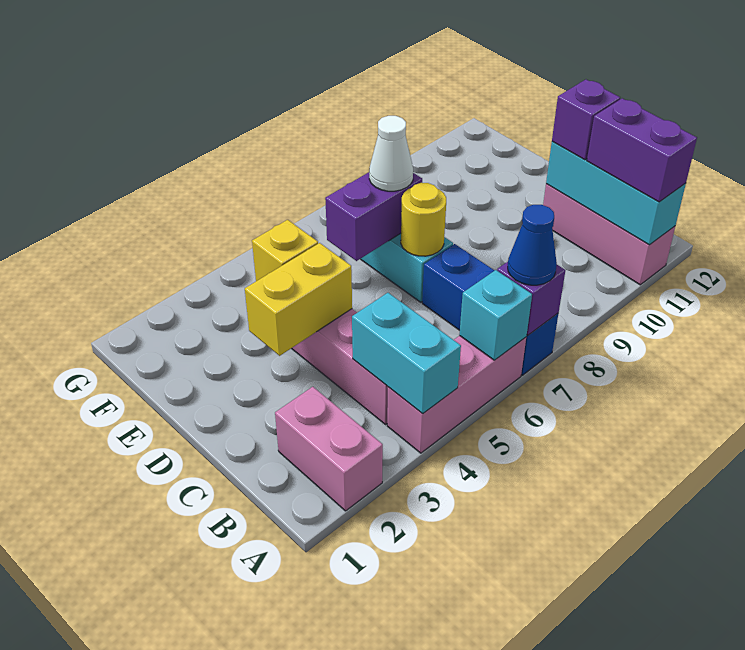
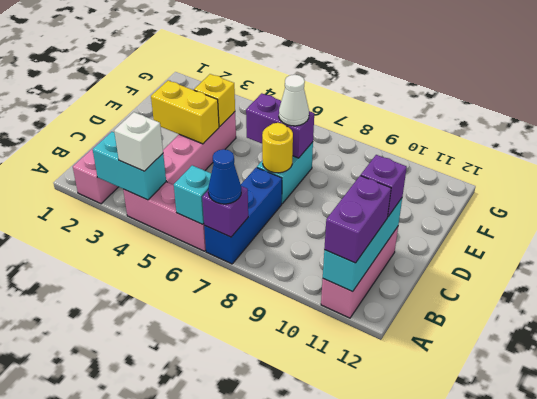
cyan brick A4:B4 level 2 -> cyan brick A3:A4 level 2
none -> white brick A4 level 3

